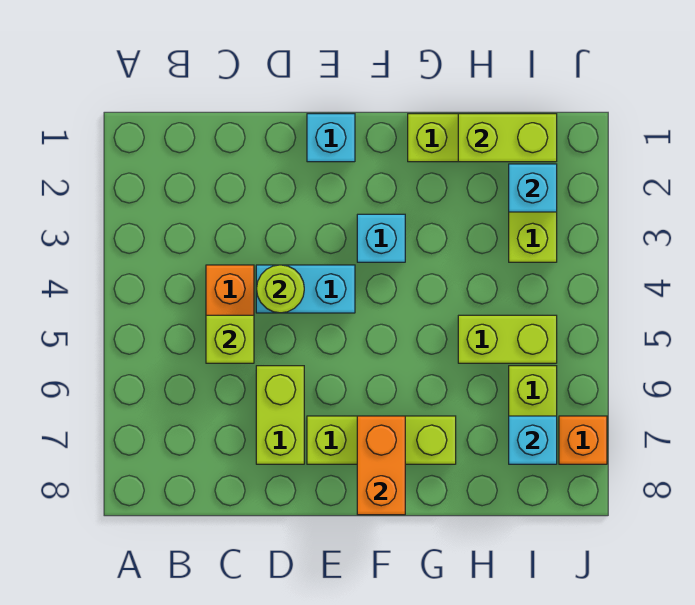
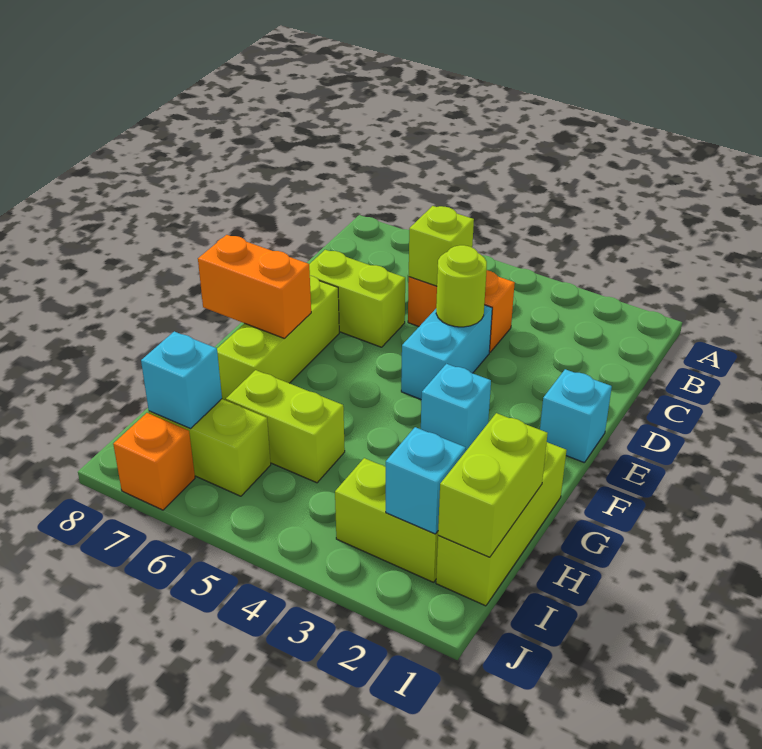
lime brick H5:I5 level 1 -> lime brick H5:H6 level 1

